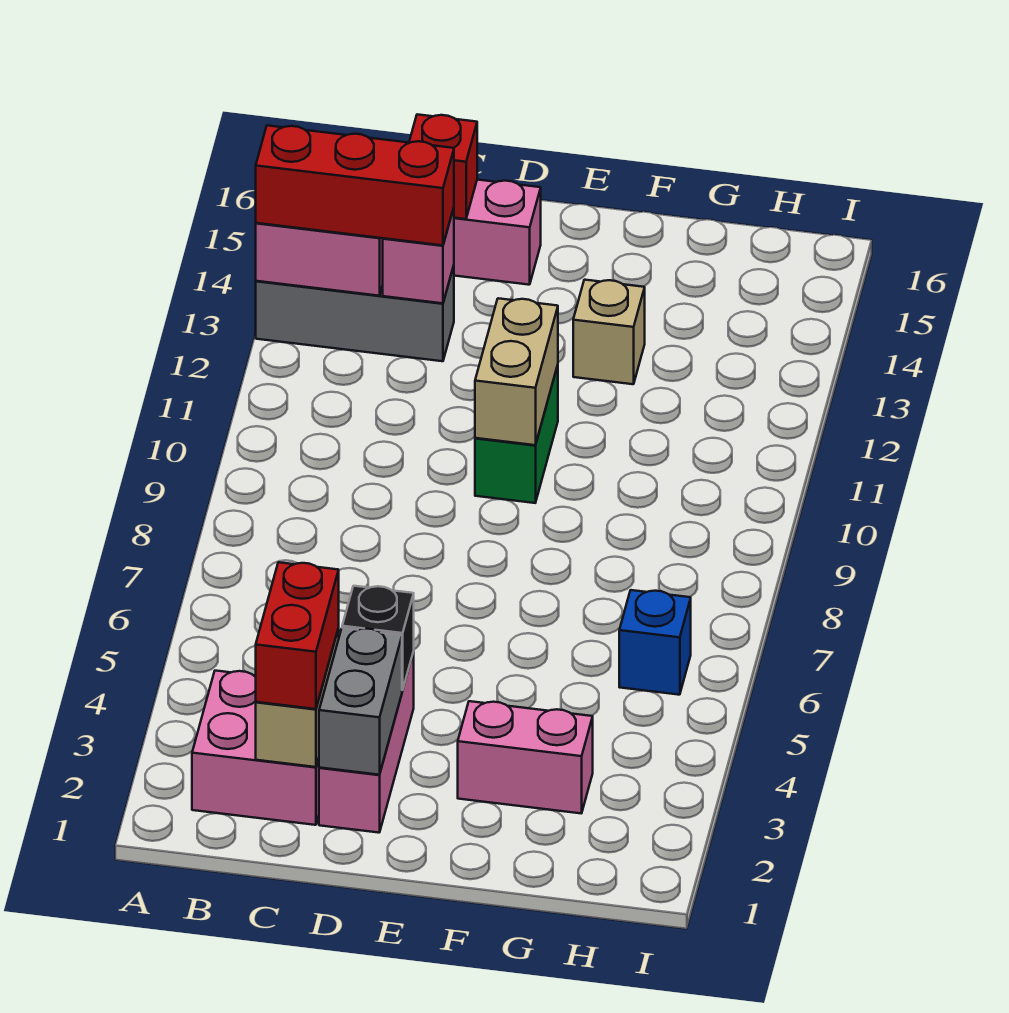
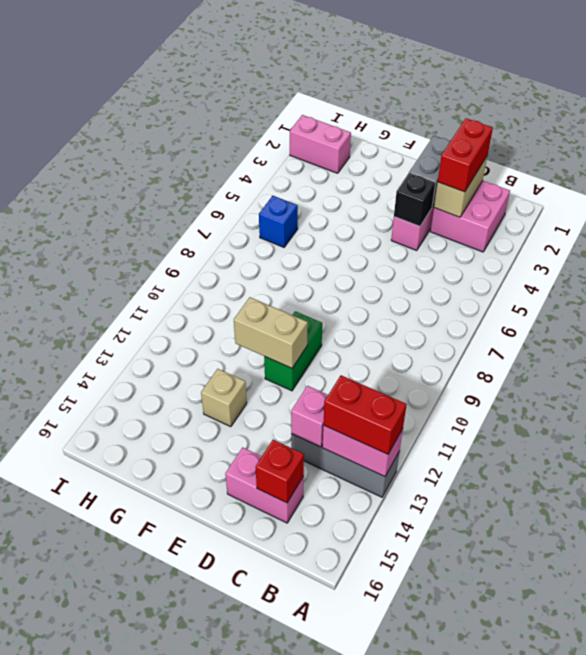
red brick A13:C13 level 3 -> red brick A13:B13 level 3
tan brick E10:E11 level 2 -> tan brick E11:F11 level 2
pink brick F3:G3 level 1 -> pink brick H2:I2 level 1

